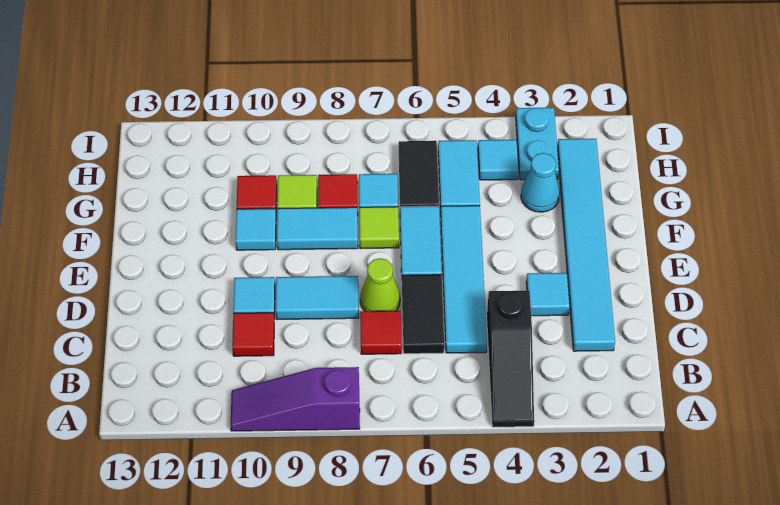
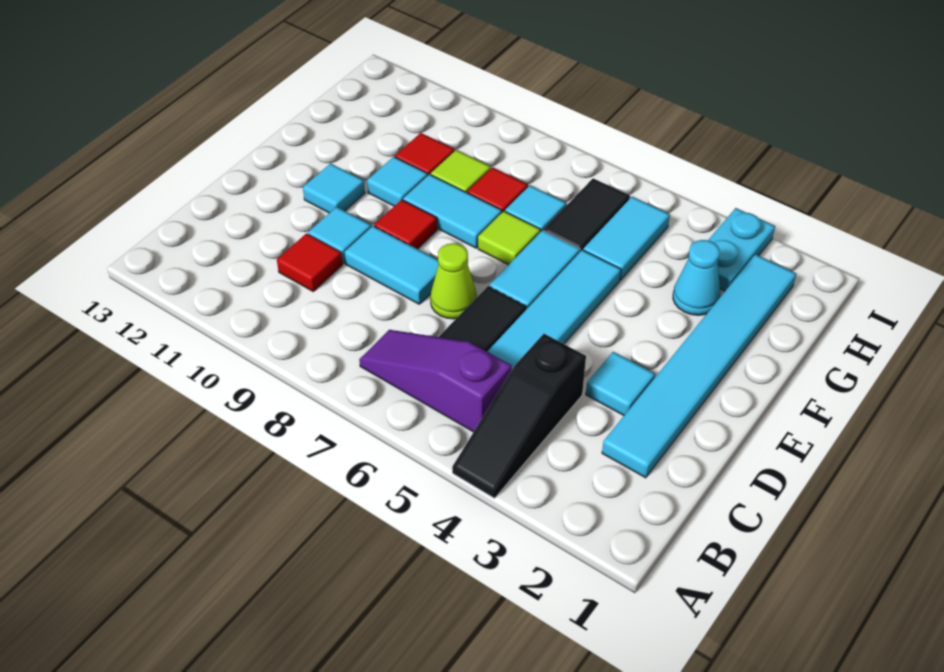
purple slope A8:A10 level 1 top 8 -> purple slope B5:B7 level 1 top 5
red tile C7 level 1 -> red tile E9 level 1
cyan tile H4 level 1 -> cyan tile E11 level 1

